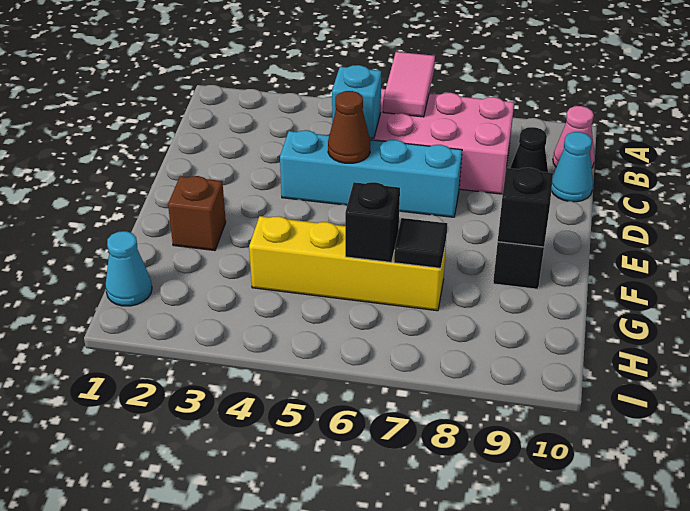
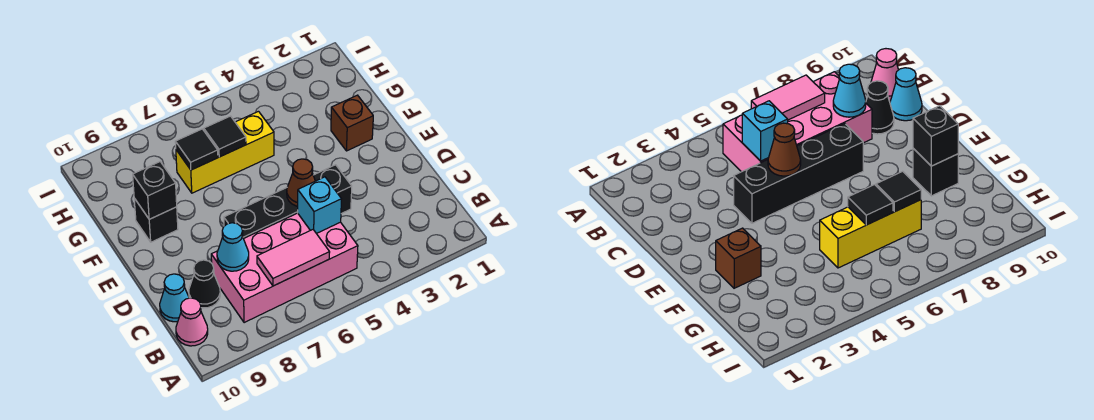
pink tile A6:B6 level 2 -> pink tile B6:B7 level 2
cyan brick D4:D7 level 1 -> black brick D4:D7 level 1
yellow brick G4:G7 level 1 -> yellow brick G5:G7 level 1
black brick G6 level 2 -> black tile G6 level 2
cyan cone H1 level 1 -> cyan cone C8 level 2

